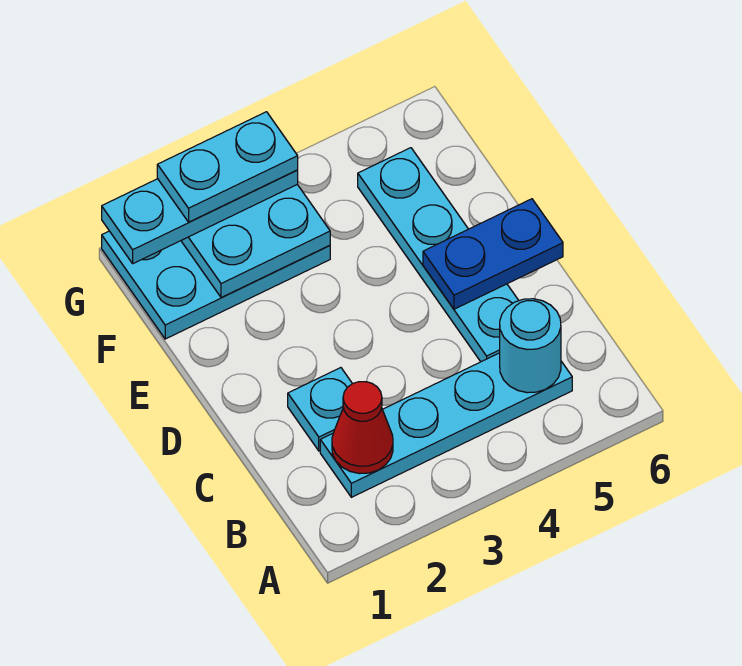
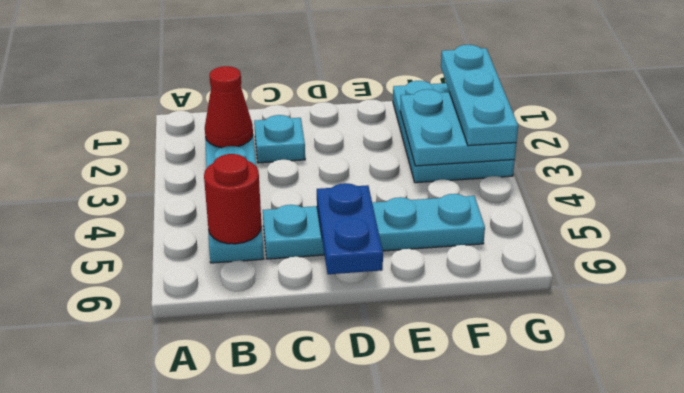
cyan round brick B5 level 2 -> red round brick B5 level 2
cyan plate G2:G3 level 4 -> none

